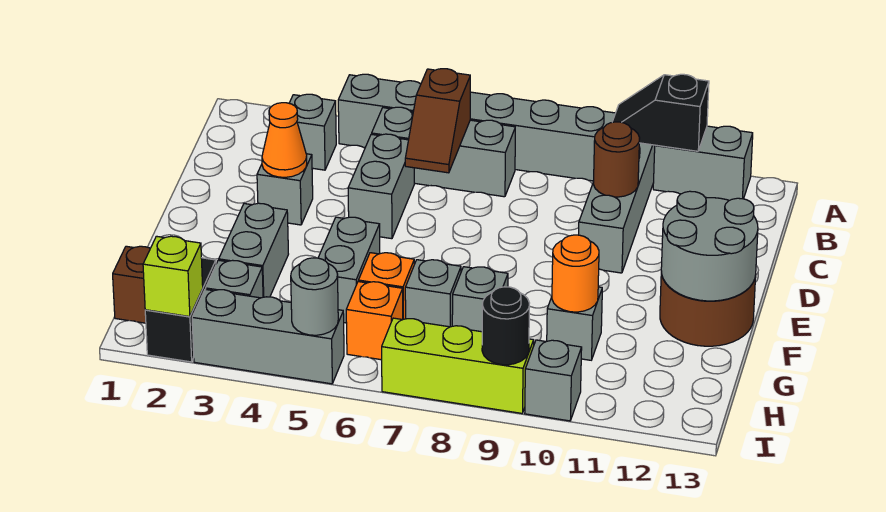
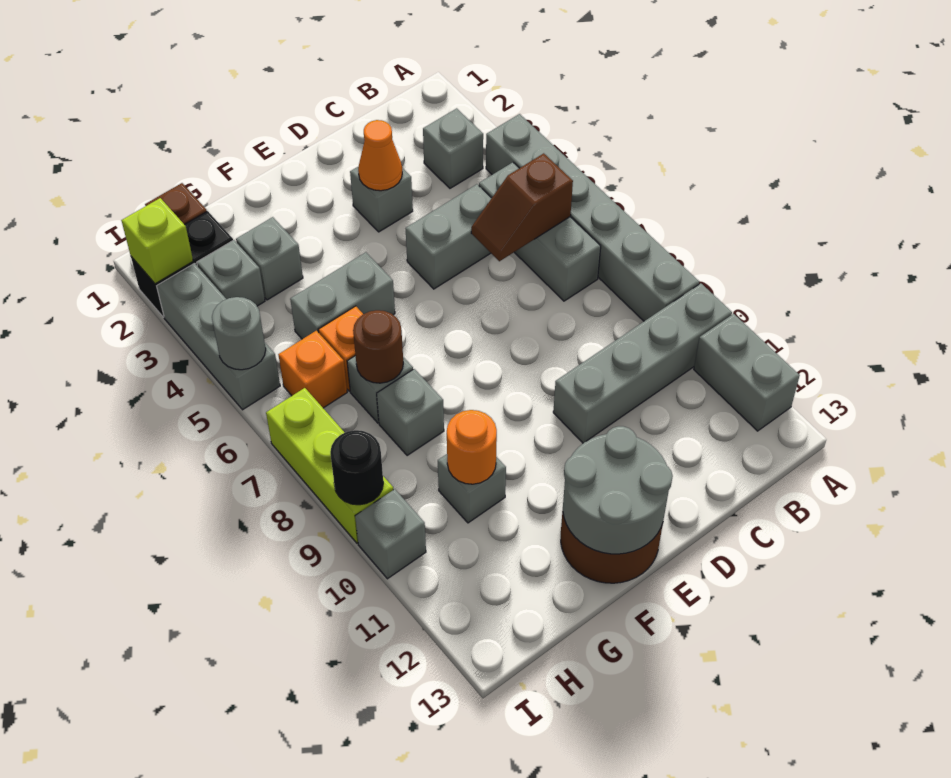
black slope A10:A11 level 2 top 11 -> none
brown round brick C10 level 2 -> brown round brick G7 level 2
grey brick F3:G3 level 1 -> grey brick G3 level 1

